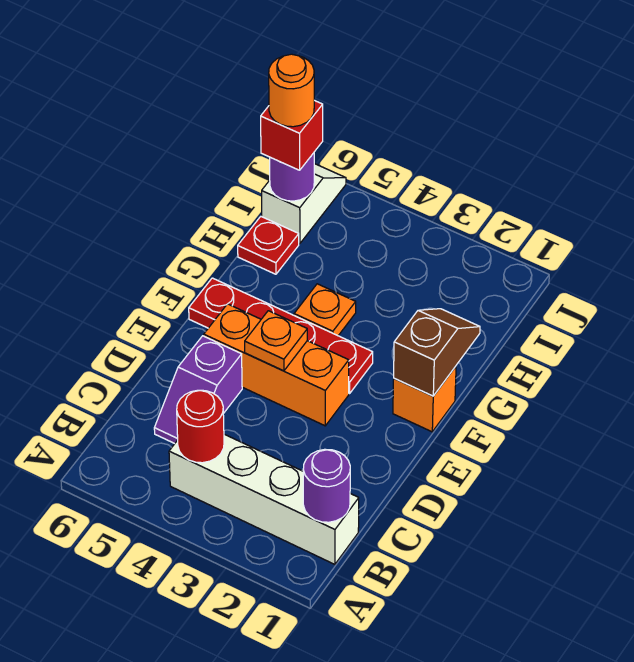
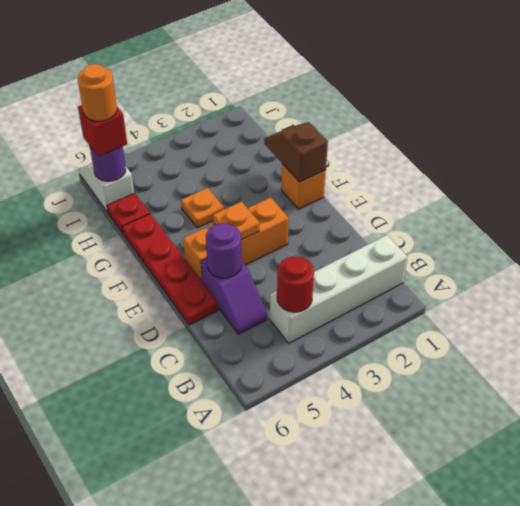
purple round brick B1 level 2 -> purple round brick D5 level 2
red plate F3:F6 level 1 -> red plate D6:G6 level 1

